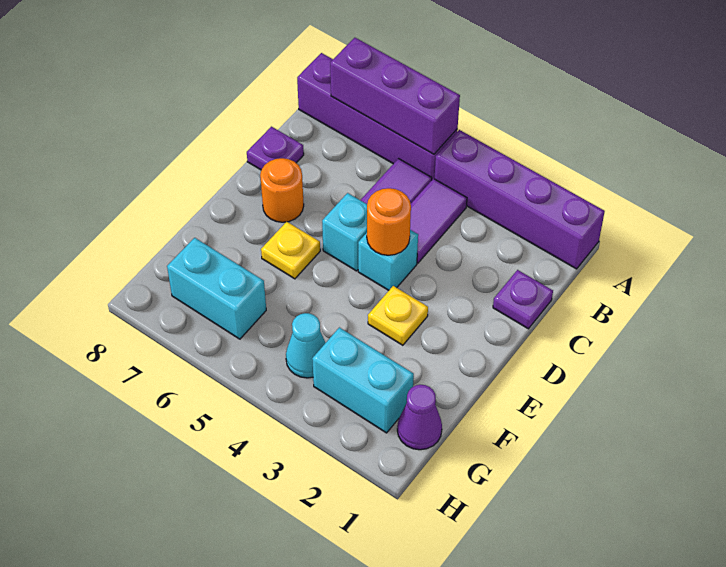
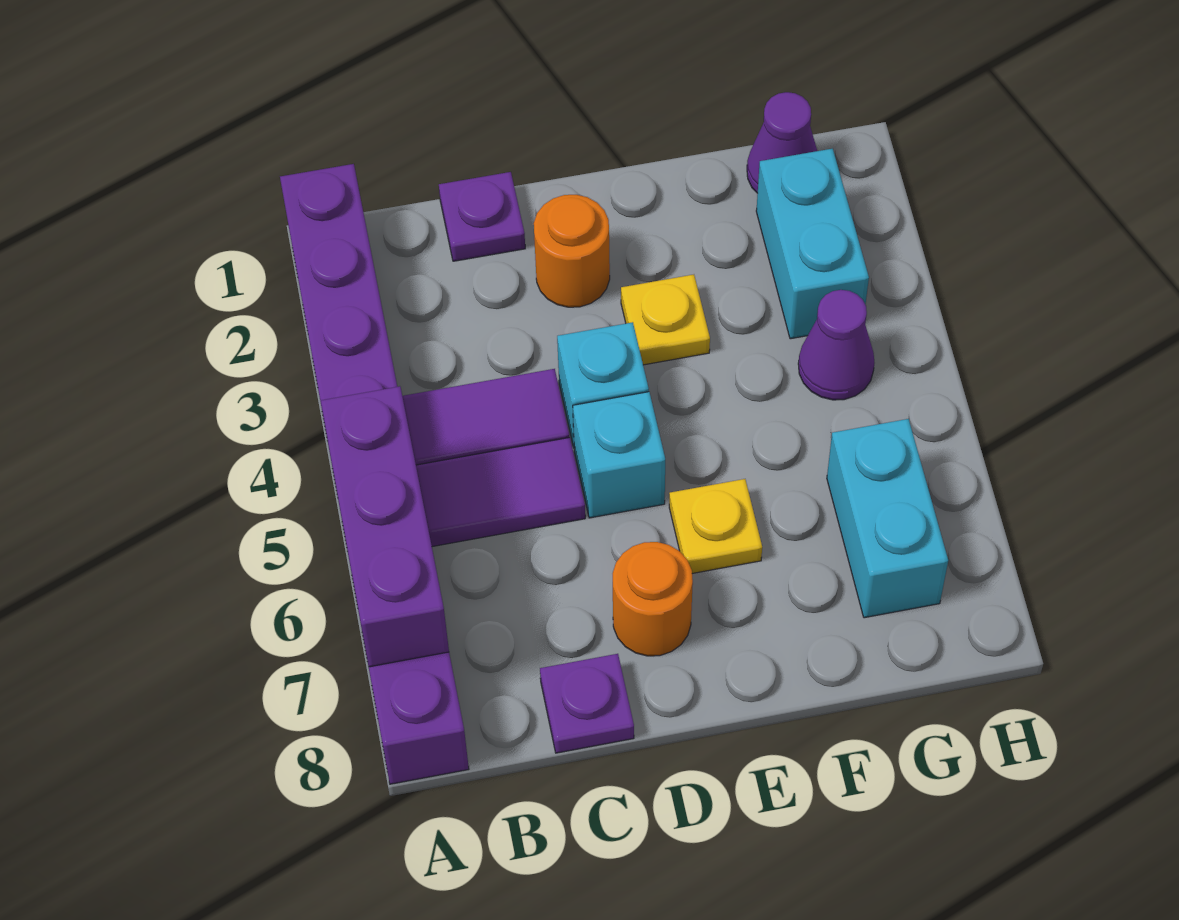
orange round brick D4 level 2 -> orange round brick D2 level 1
cyan cone G4 level 1 -> purple cone G4 level 1

